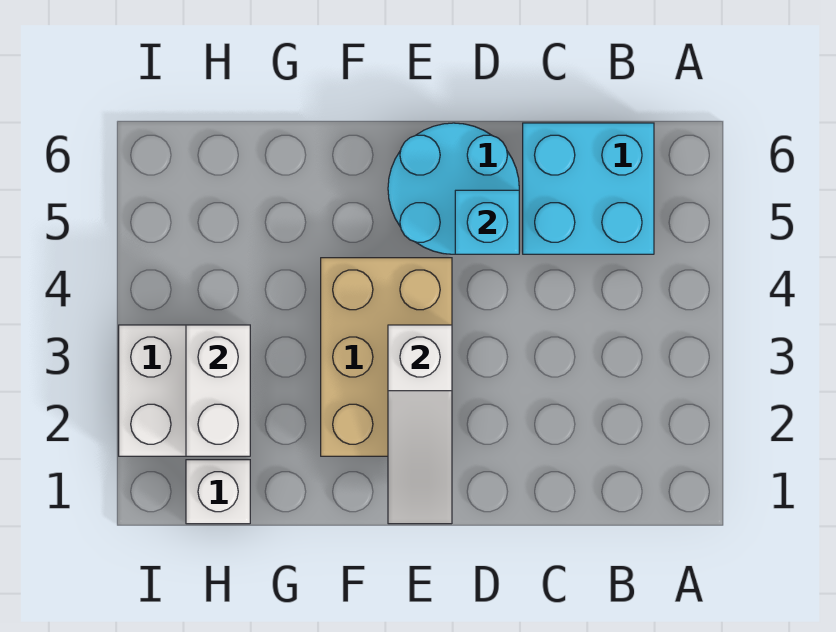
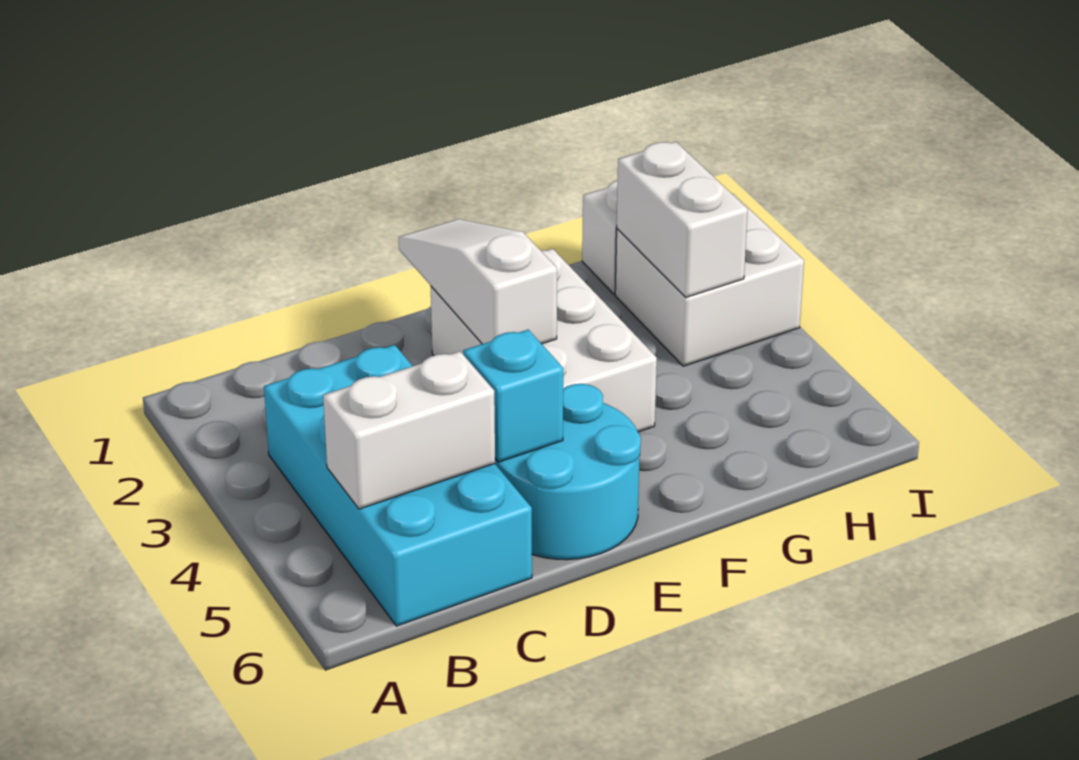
cyan brick B5:C6 level 1 -> cyan brick B3:C6 level 1
none -> white brick B5:C5 level 2
tan brick E2:F4 level 1 -> white brick E2:F4 level 1

